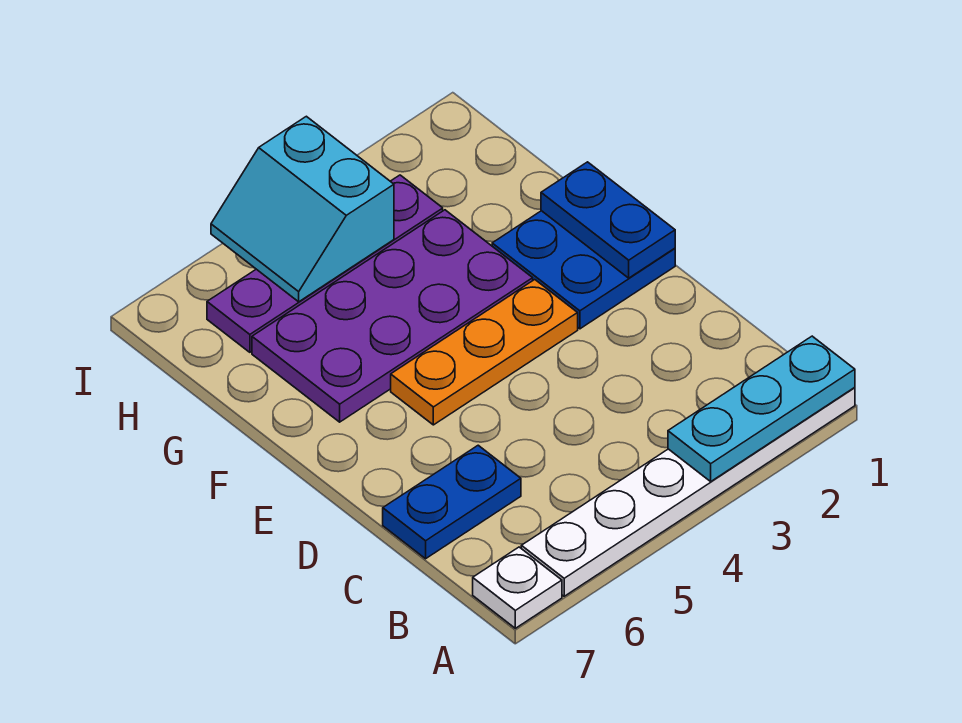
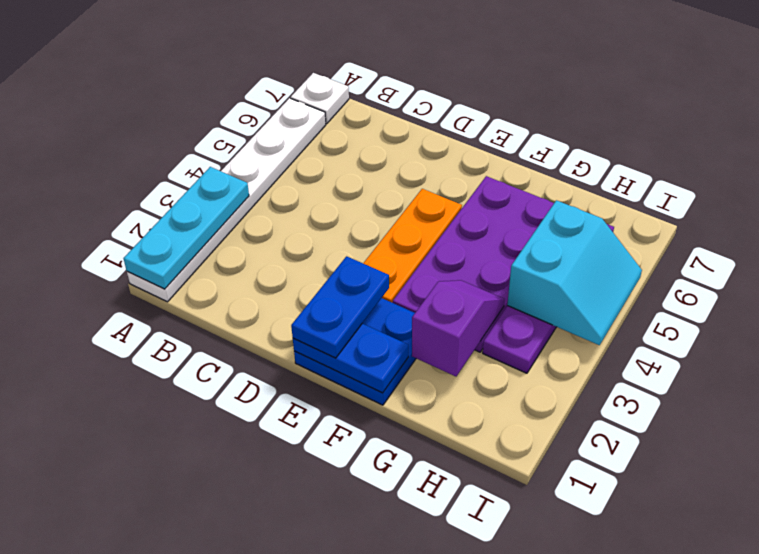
blue plate C6:C7 level 1 -> blue plate E1:E2 level 3
none -> purple slope G2:G3 level 2 top 2
cyan slope H4:I5 level 2 top 4 -> cyan slope H4:I5 level 2 top H

